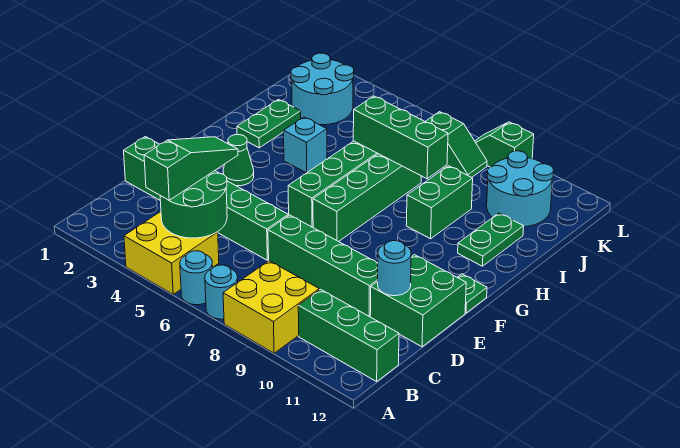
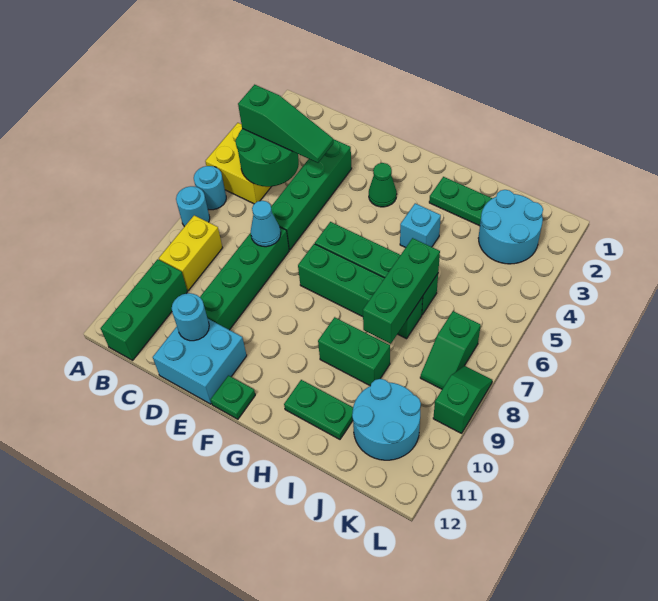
yellow brick A8:B9 level 1 -> yellow brick B8:B9 level 1
green brick D1:D6 level 1 -> green brick D3:D6 level 1
none -> cyan cone D7 level 2
green brick D11:E12 level 1 -> cyan brick D11:E12 level 1

